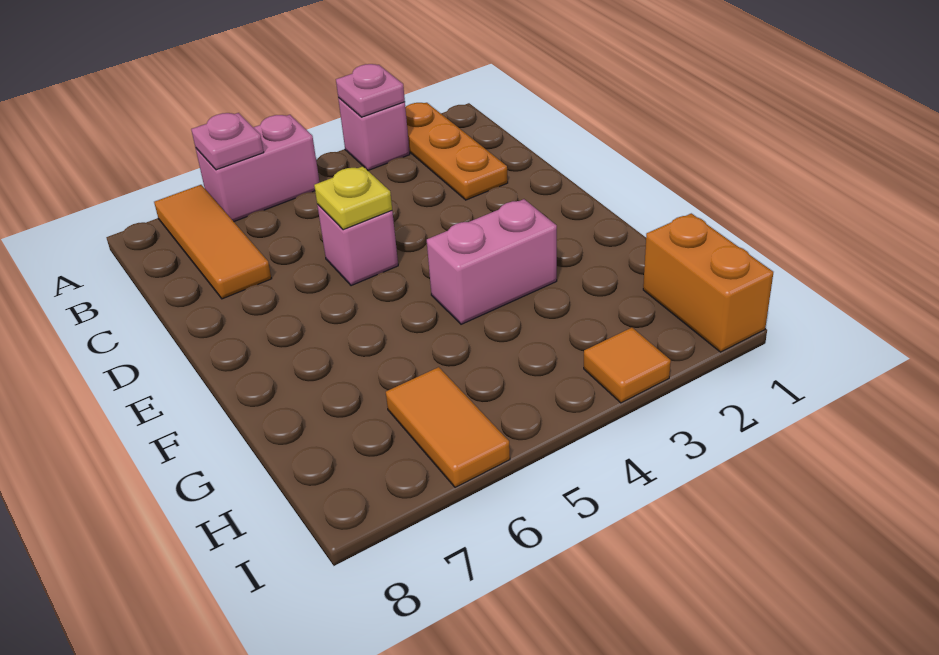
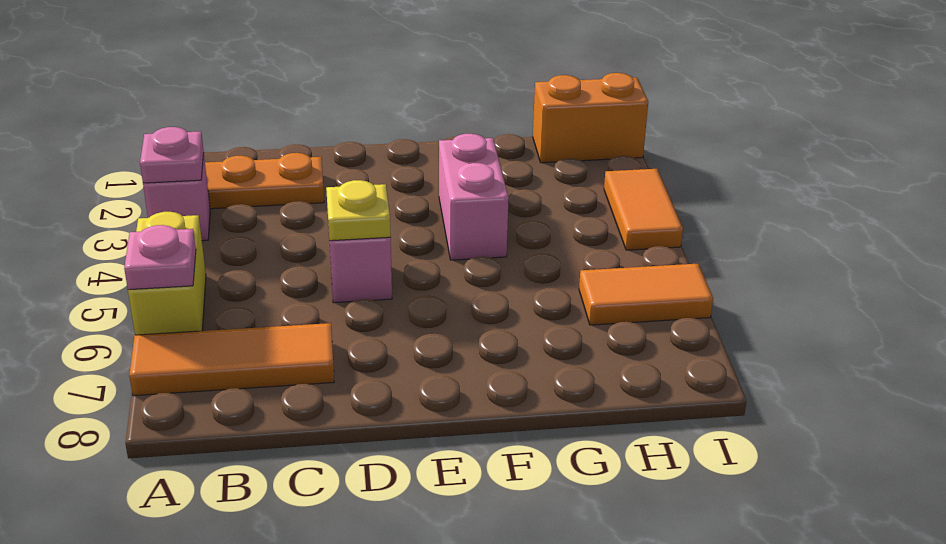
pink brick A5:A6 level 1 -> yellow brick A5:A6 level 1
orange tile I3 level 1 -> orange tile I3:I4 level 1

